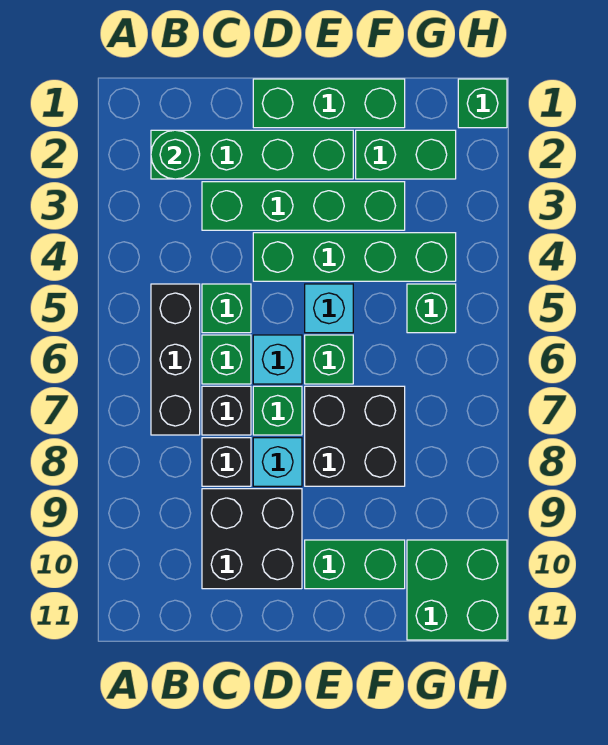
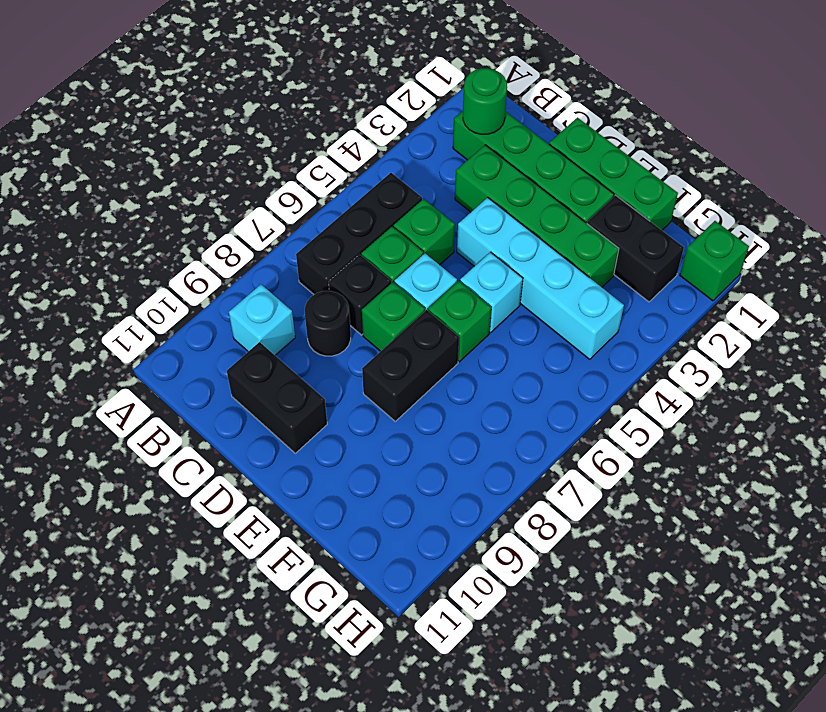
black brick C8 level 1 -> black round brick C8 level 1
black brick C9:D10 level 1 -> black brick C10:D10 level 1
green brick D4:G4 level 1 -> cyan brick D4:G4 level 1
cyan brick D8 level 1 -> cyan brick B9 level 1
black brick E7:F8 level 1 -> black brick E7:E8 level 1
green brick E10:F10 level 1 -> none
green brick F2:G2 level 1 -> black brick F2:G2 level 1
green brick G5 level 1 -> none
green brick G10:H11 level 1 -> none

